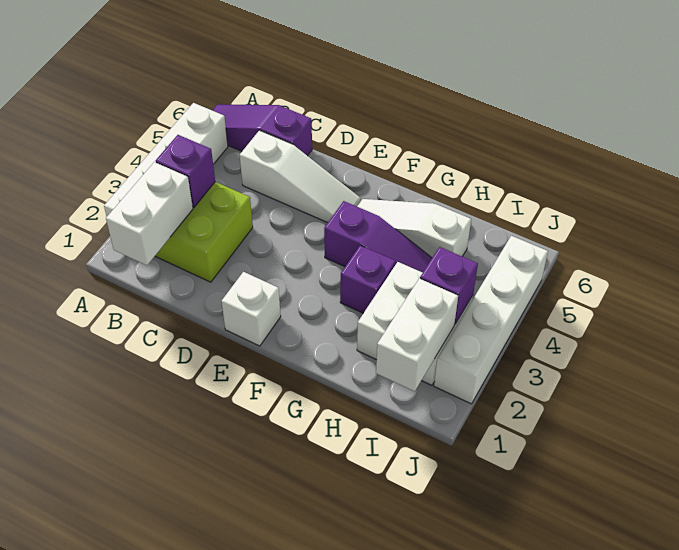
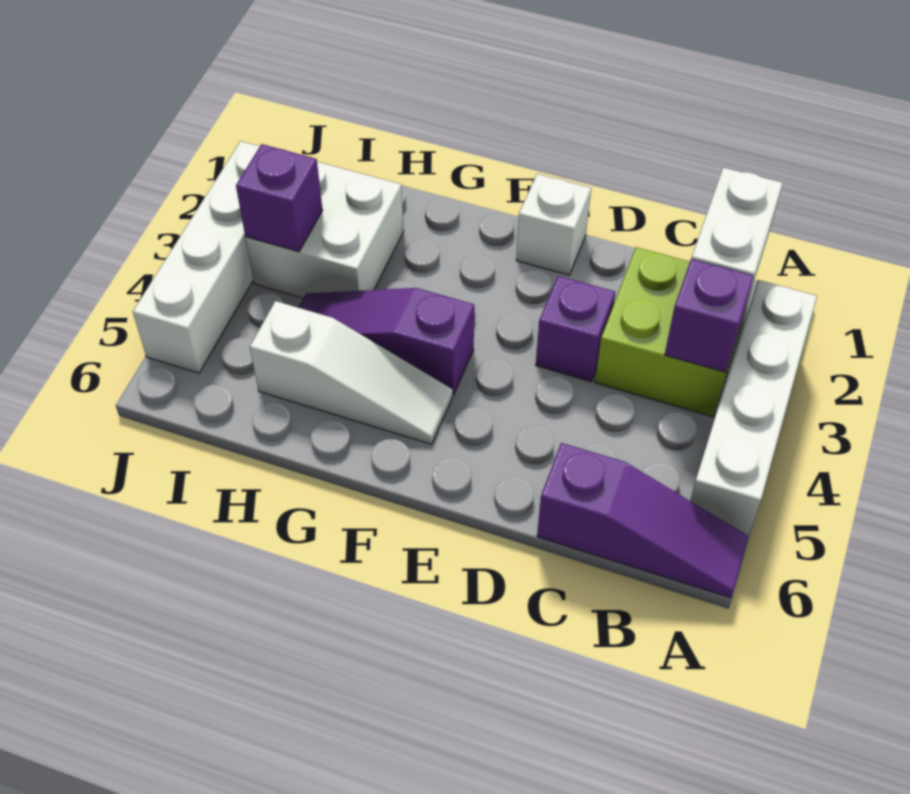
white slope C5:E5 level 1 top C -> none
purple brick G3 level 1 -> purple brick D3 level 1
white brick I1:I2 level 2 -> none

